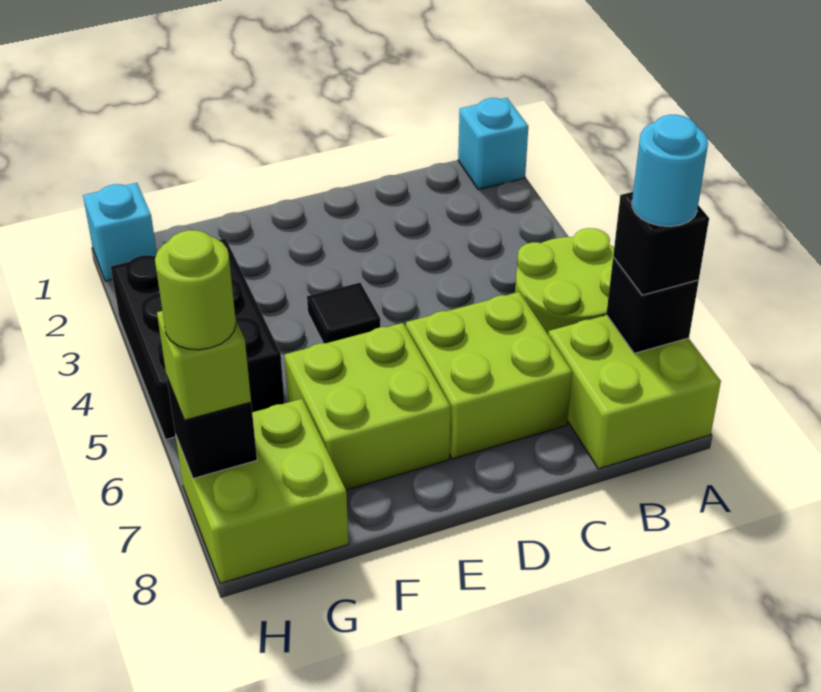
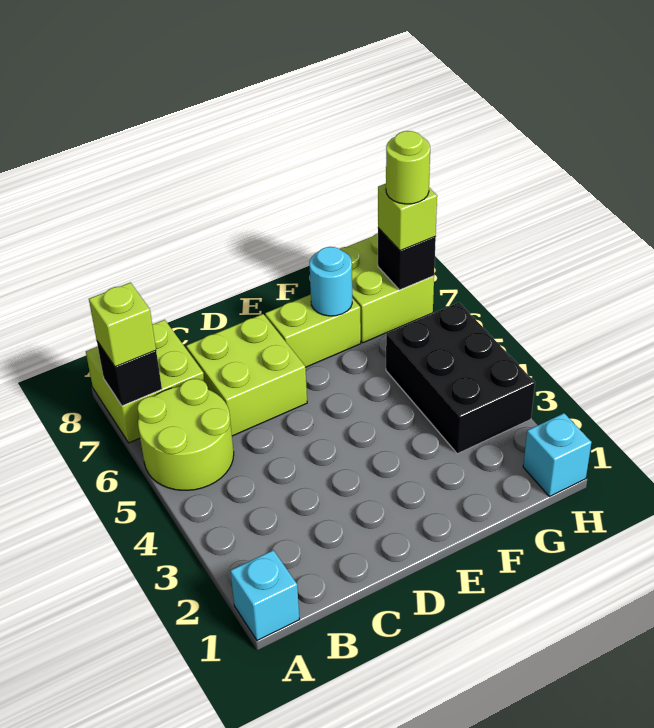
black brick A7 level 3 -> lime brick A7 level 3
cyan round brick A7 level 4 -> cyan round brick F7 level 2
black tile E4 level 1 -> none
lime brick E6:F7 level 1 -> lime brick E7:F7 level 1

